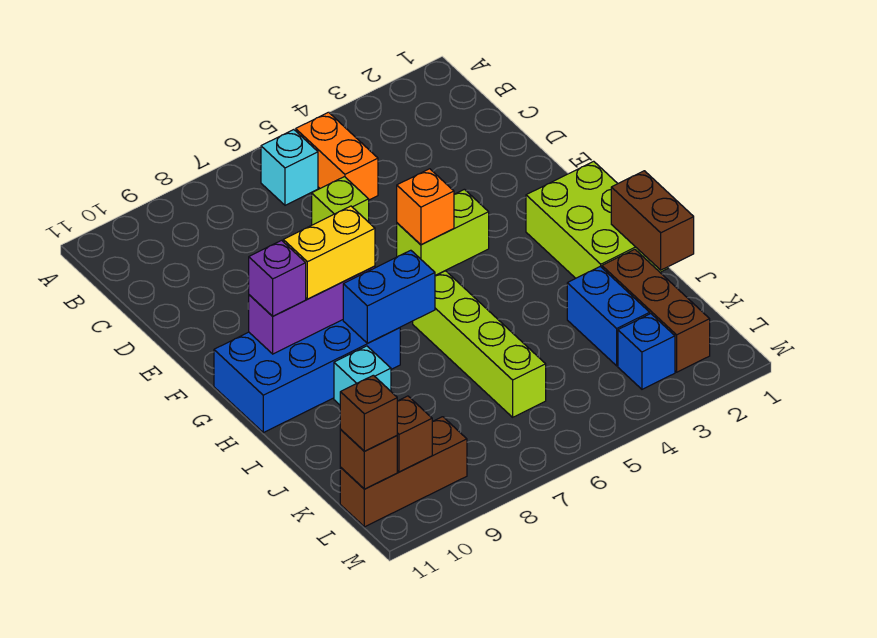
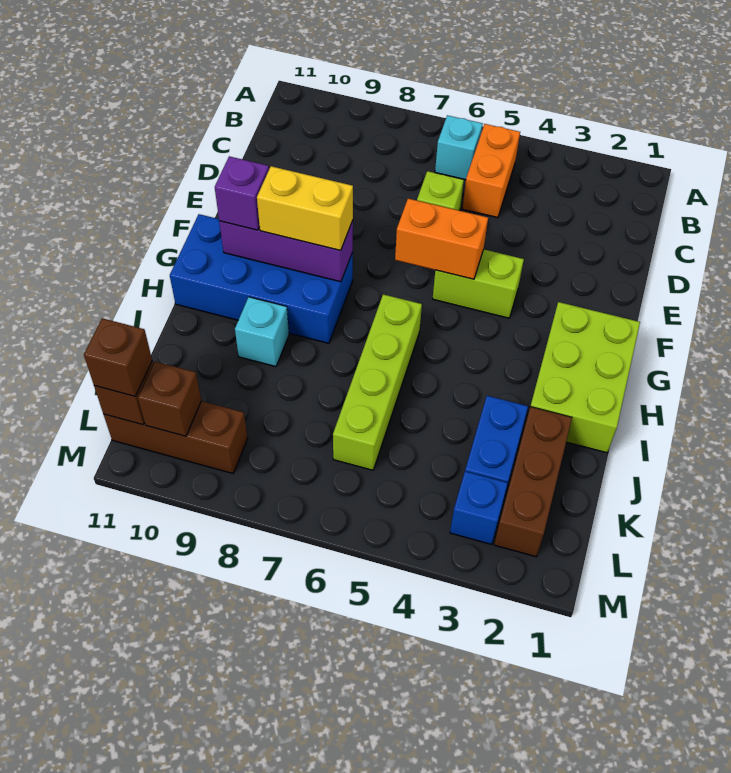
orange brick F5 level 2 -> orange brick F5:F6 level 2
blue brick H7:H8 level 2 -> none
brown brick I1:J1 level 2 -> none

